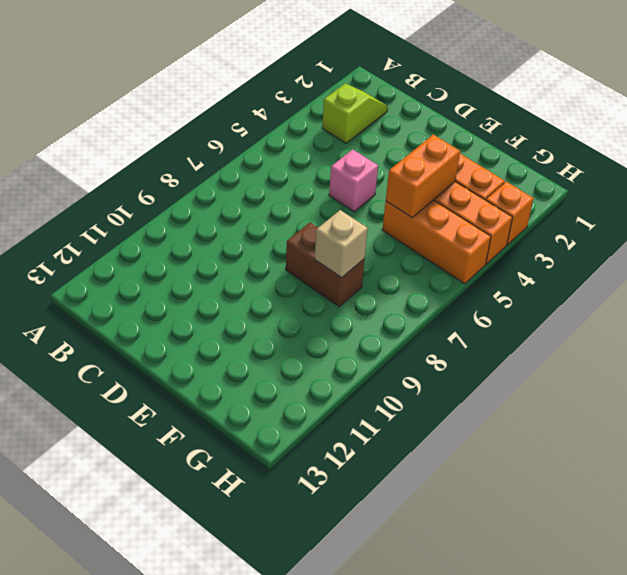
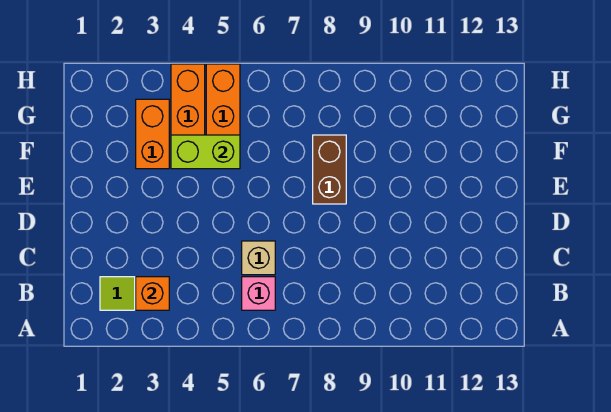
pink brick D5 level 1 -> pink brick B6 level 1
orange brick F4:F5 level 2 -> lime brick F4:F5 level 2
tan brick F8 level 2 -> tan brick C6 level 1
orange brick H3 level 1 -> orange brick B3 level 2

